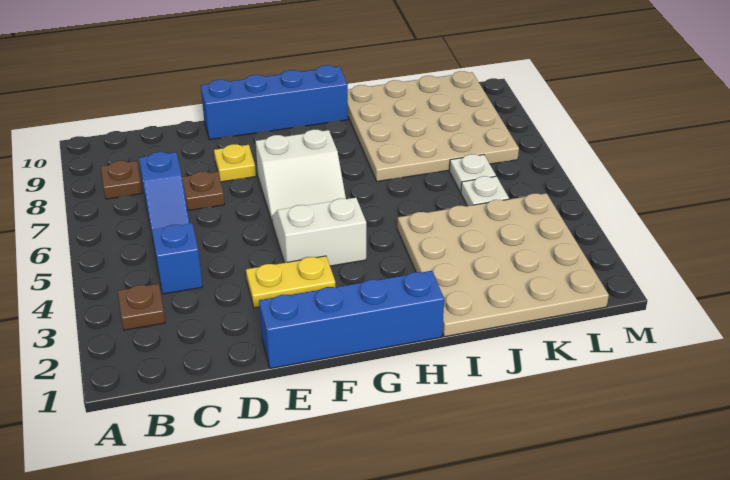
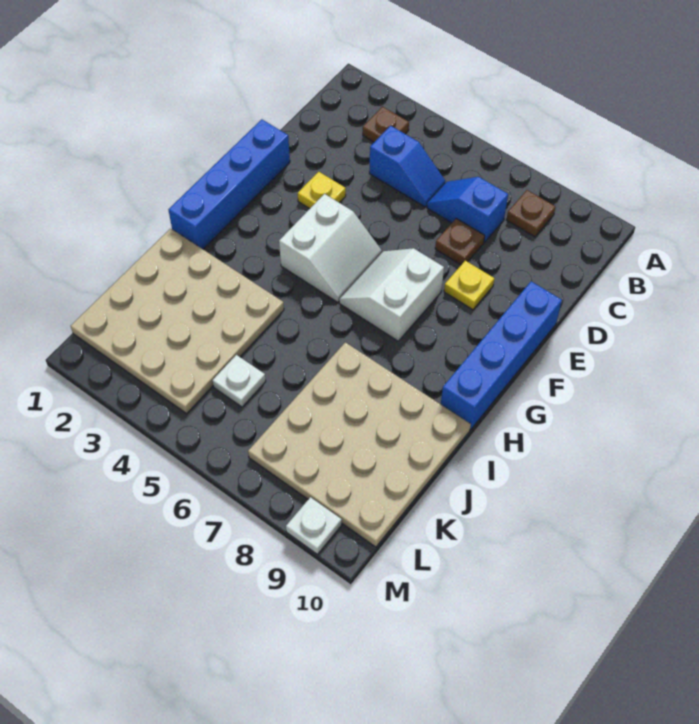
yellow plate E3:F3 level 1 -> yellow plate E3 level 1
white plate K6 level 1 -> white plate M9 level 1

